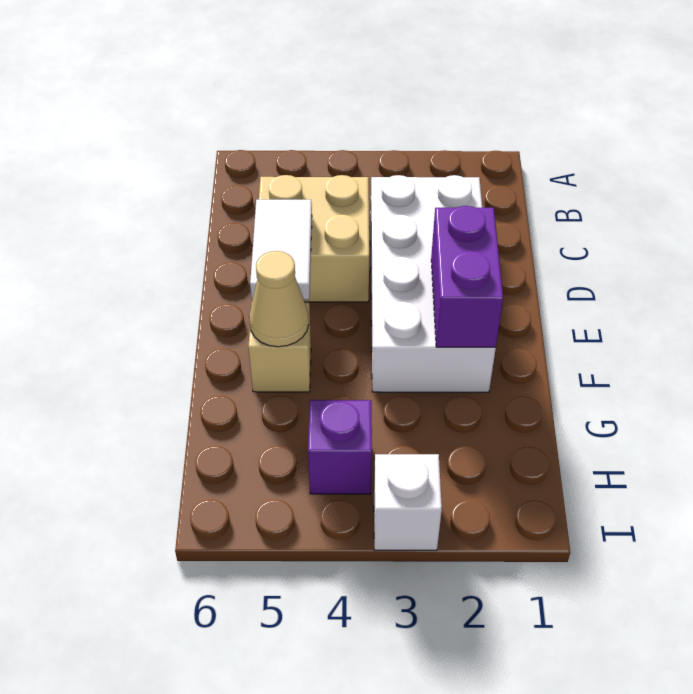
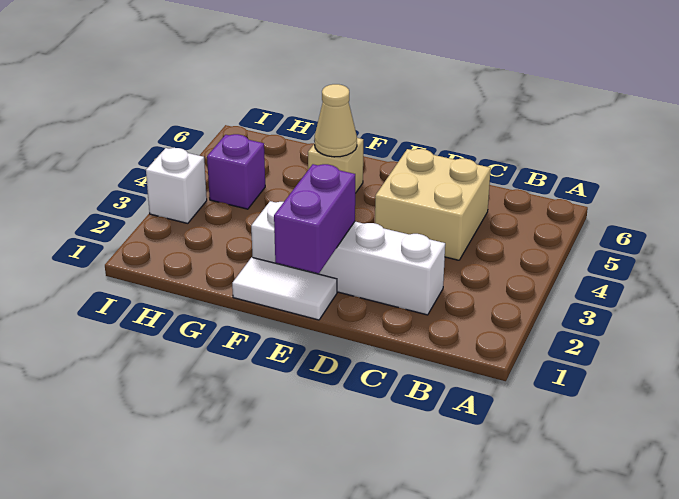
white brick C2:F3 level 1 -> white brick C2:F2 level 1
white tile D5:E5 level 2 -> white tile E1:F1 level 1
purple brick E2:F2 level 2 -> purple brick E1:E2 level 2

